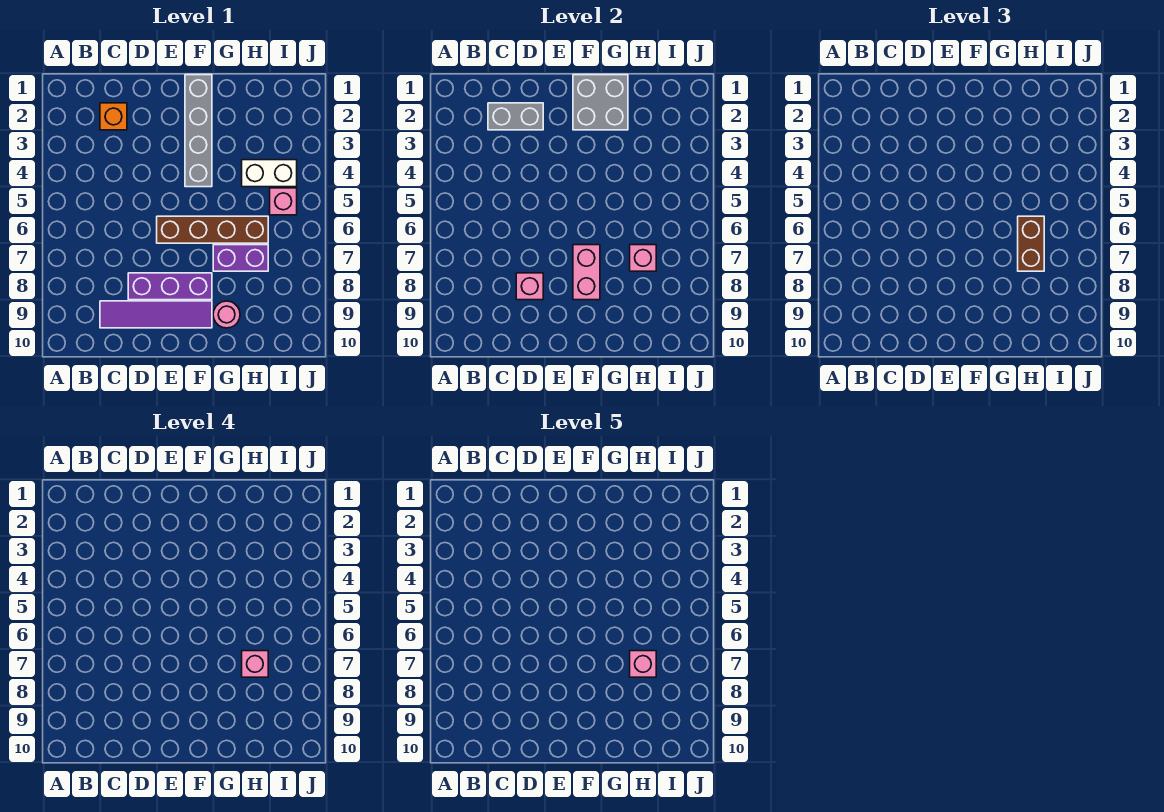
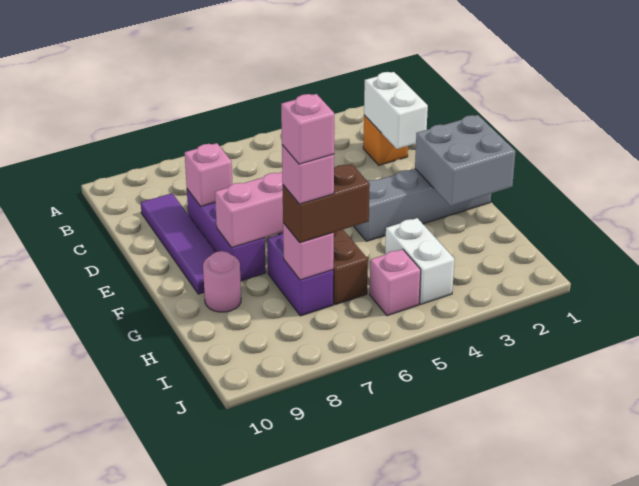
grey brick C2:D2 level 2 -> white brick C2:D2 level 2

